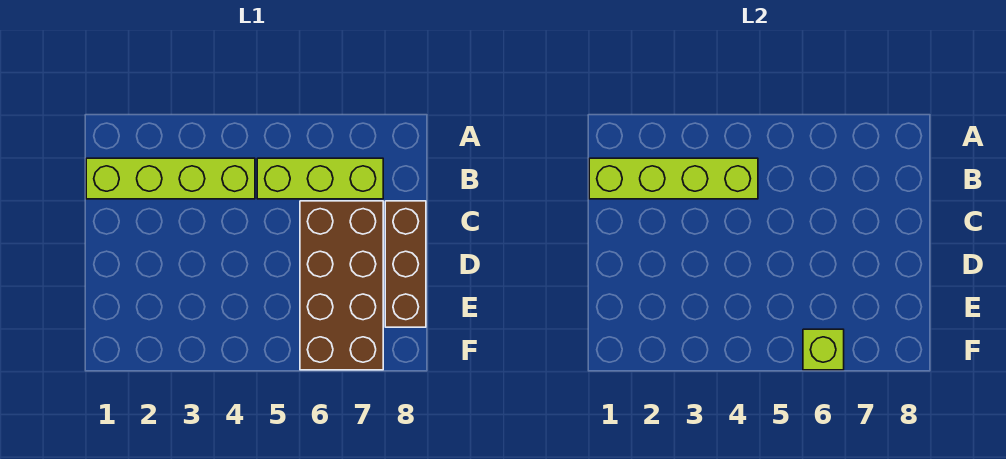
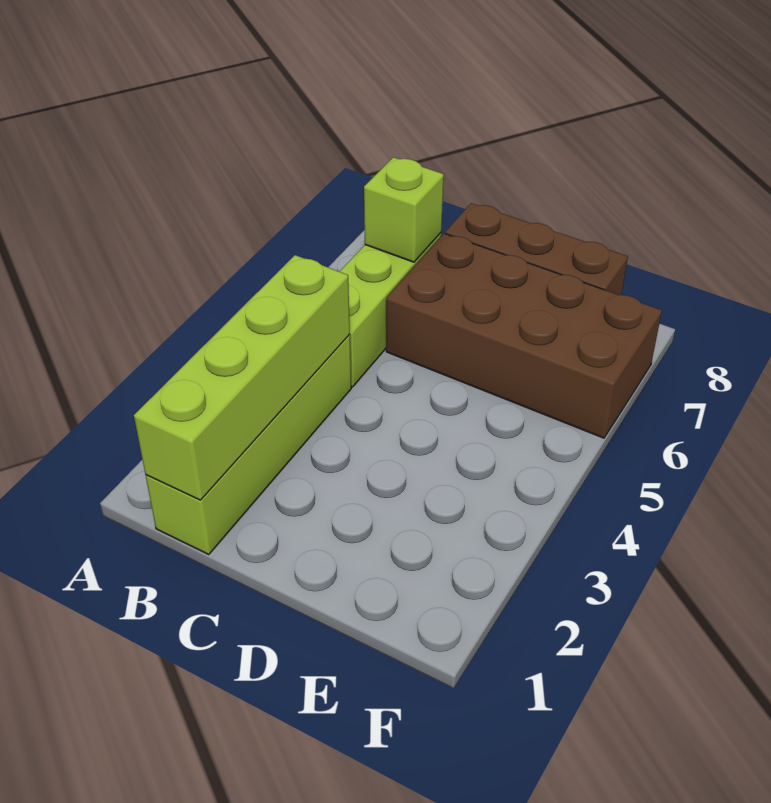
lime brick F6 level 2 -> lime brick B7 level 2

